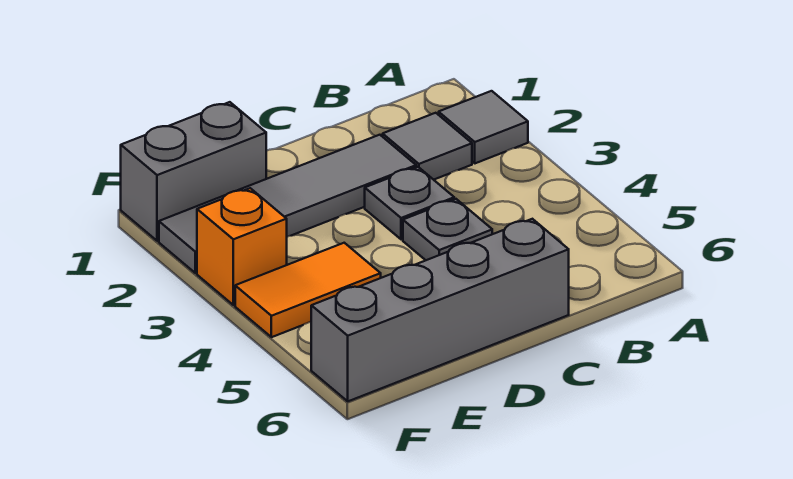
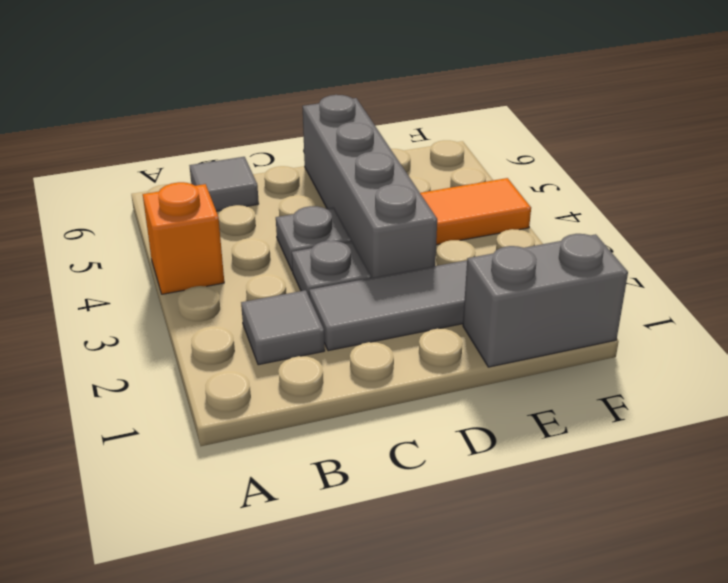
grey tile A2 level 1 -> grey tile B6 level 1
grey brick C6:F6 level 1 -> grey brick D3:D6 level 1
orange brick F3 level 1 -> orange brick A4 level 1

